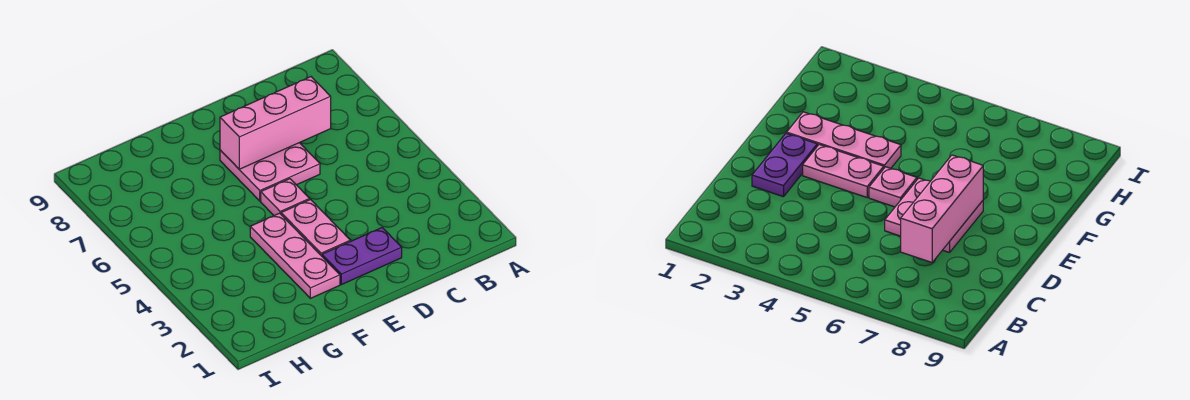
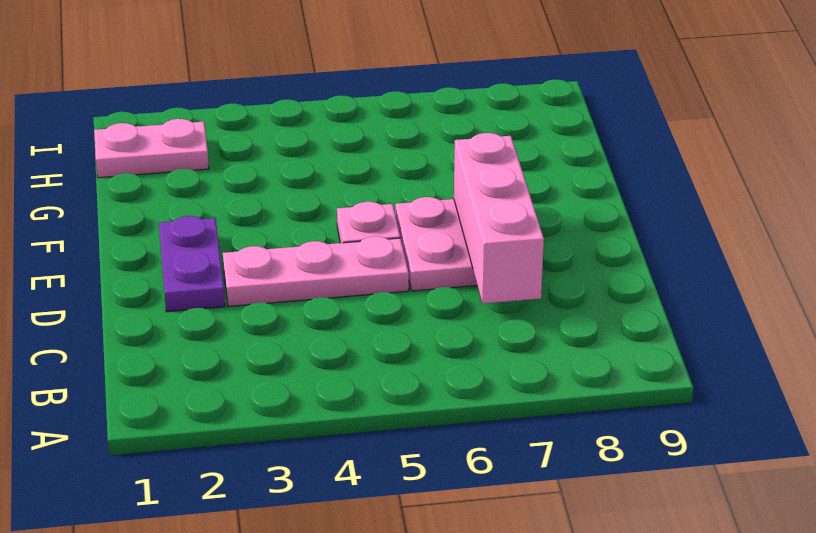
pink plate E3:E4 level 1 -> pink plate H1:H2 level 1
pink plate F2:F4 level 1 -> pink plate D3:D5 level 1

